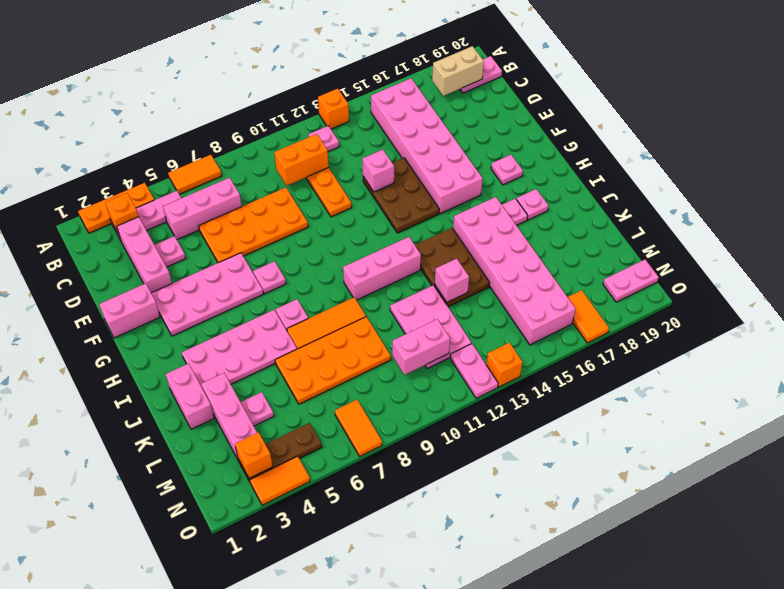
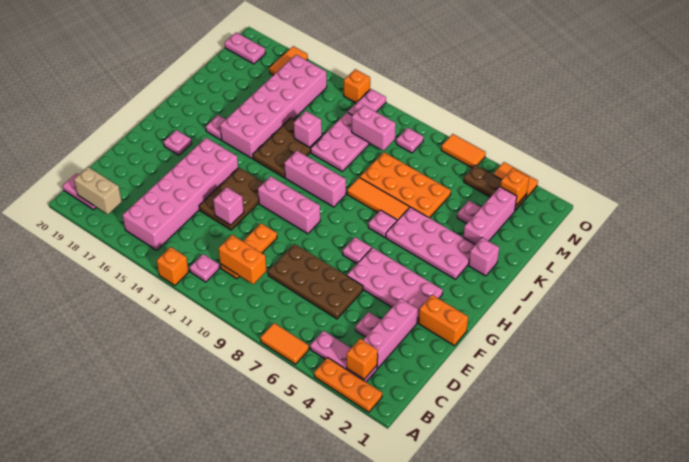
pink brick C5:C7 level 1 -> pink brick G10:G12 level 1
orange plate D6:E9 level 1 -> brown plate D6:E9 level 1
pink brick F1:F2 level 1 -> orange brick F1:F2 level 1
pink plate I18 level 1 -> pink plate N9 level 1
pink brick J2:K2 level 1 -> pink brick J2 level 1
orange tile N7:O7 level 1 -> orange tile O6:O7 level 1

